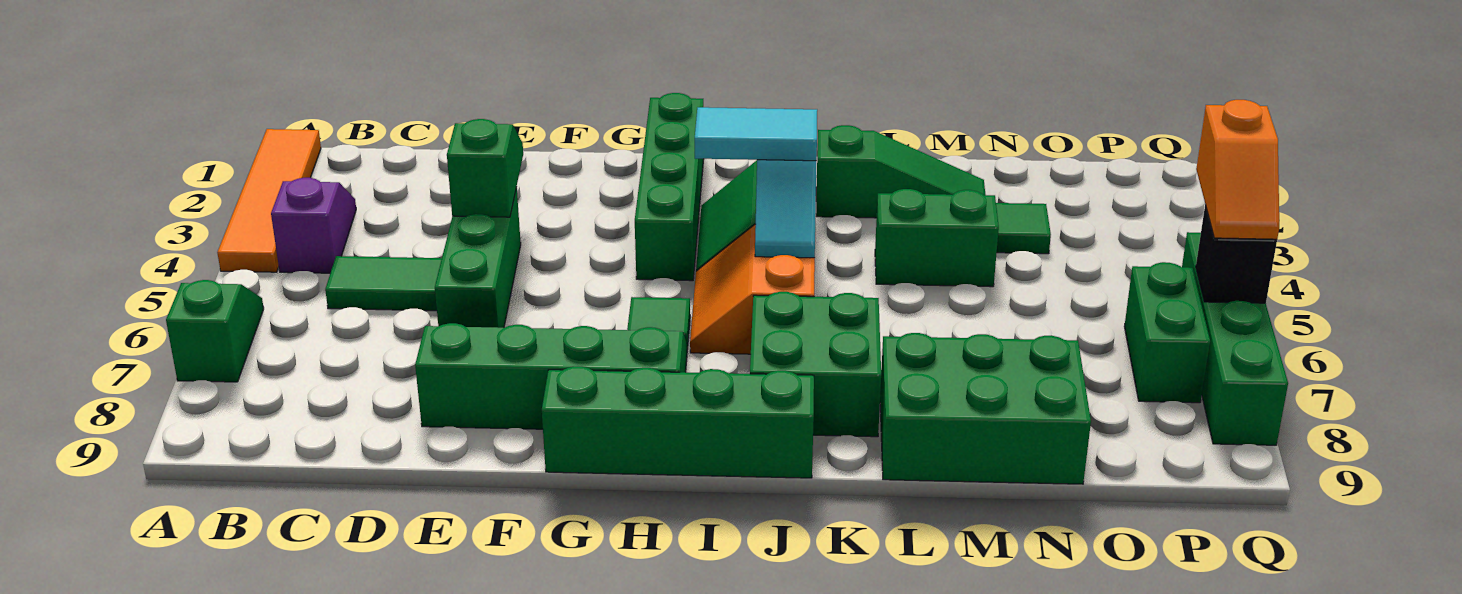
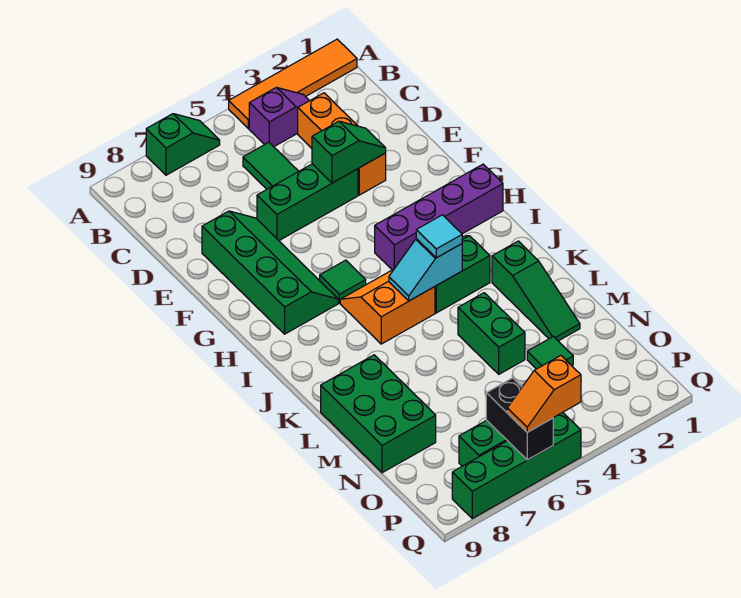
none -> orange brick C3:E3 level 1
green brick G9:J9 level 1 -> none
green brick H1:H4 level 1 -> purple brick H1:H4 level 1
cyan tile I4:J4 level 3 -> cyan tile J4 level 3
green brick J7:K8 level 1 -> none
black brick Q6 level 2 -> black brick P6:Q6 level 2

